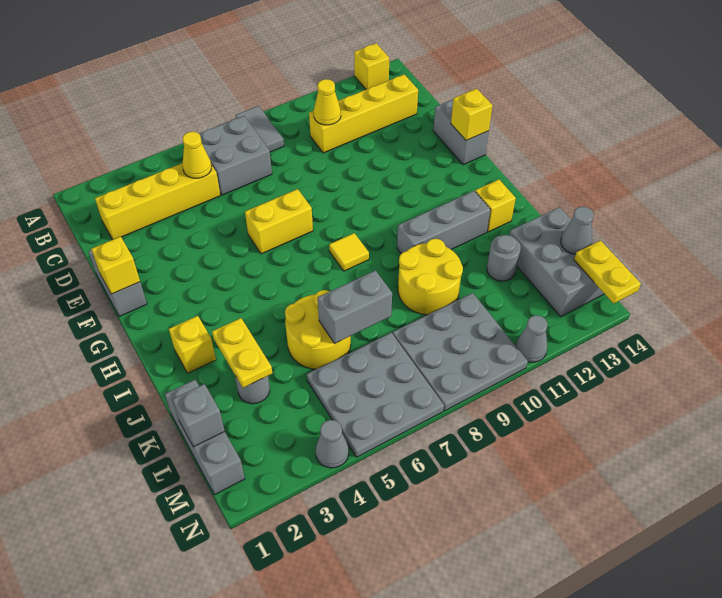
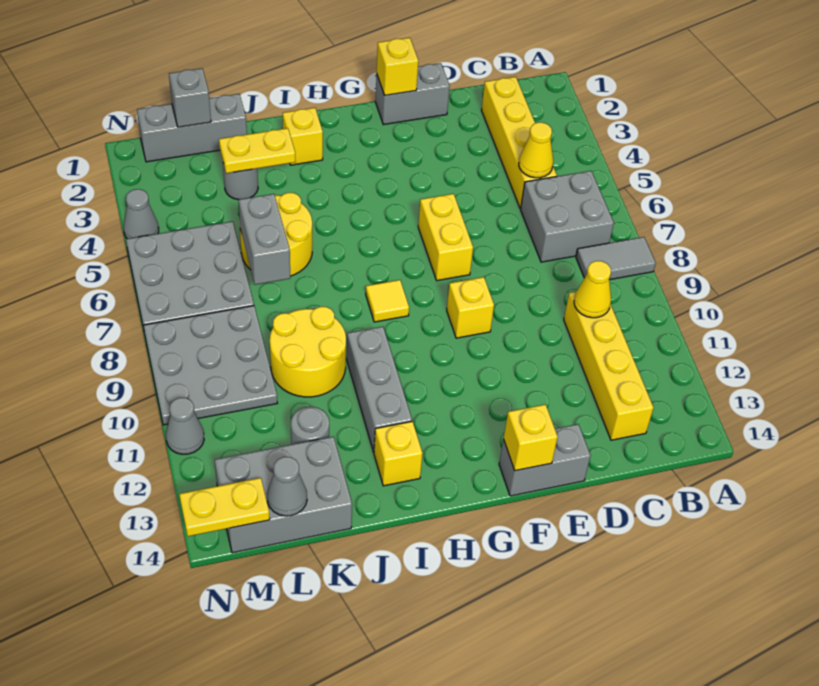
yellow brick A13 level 1 -> yellow brick F9 level 1

